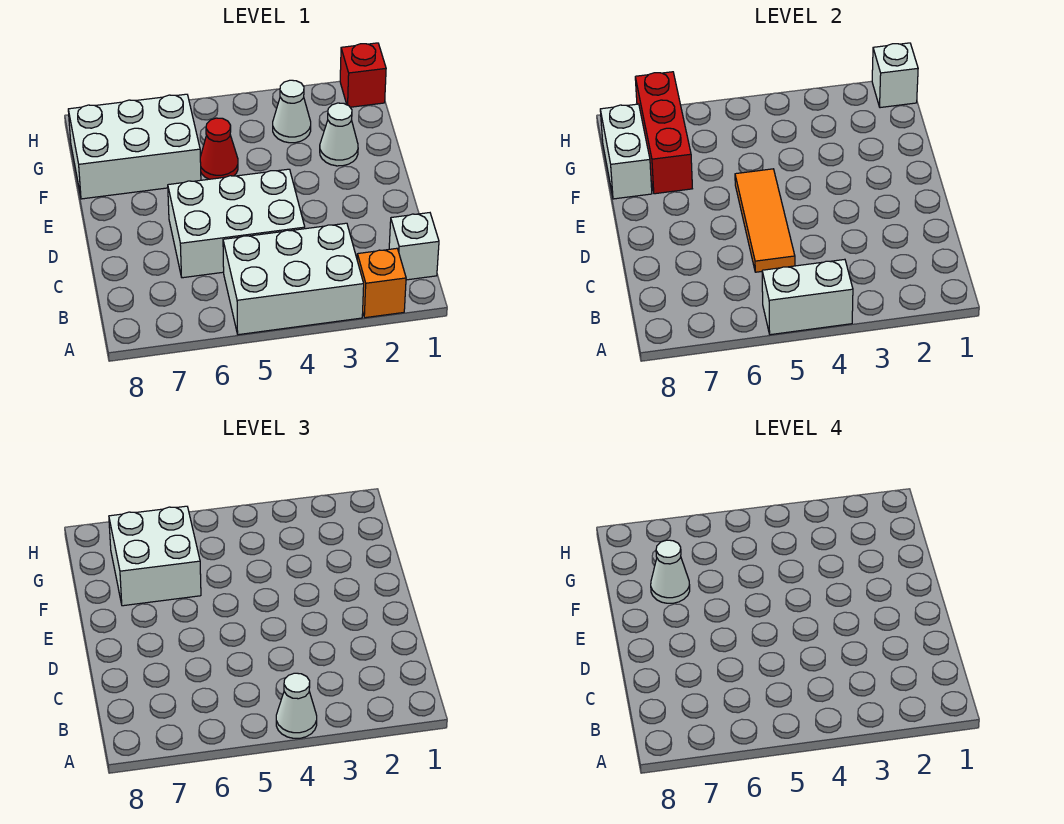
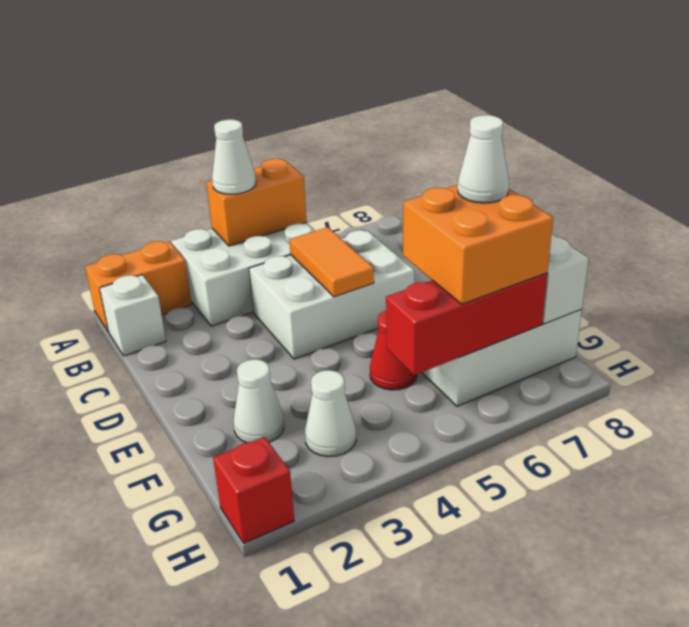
orange brick A2 level 1 -> orange brick A1:A2 level 1
white brick A4:A5 level 2 -> orange brick A4:A5 level 2
orange tile C5:E5 level 2 -> orange tile C5:D5 level 2
white brick F6:G7 level 3 -> orange brick F6:G7 level 3
red brick F7:H7 level 2 -> red brick G5:G7 level 2
white brick H1 level 2 -> none

